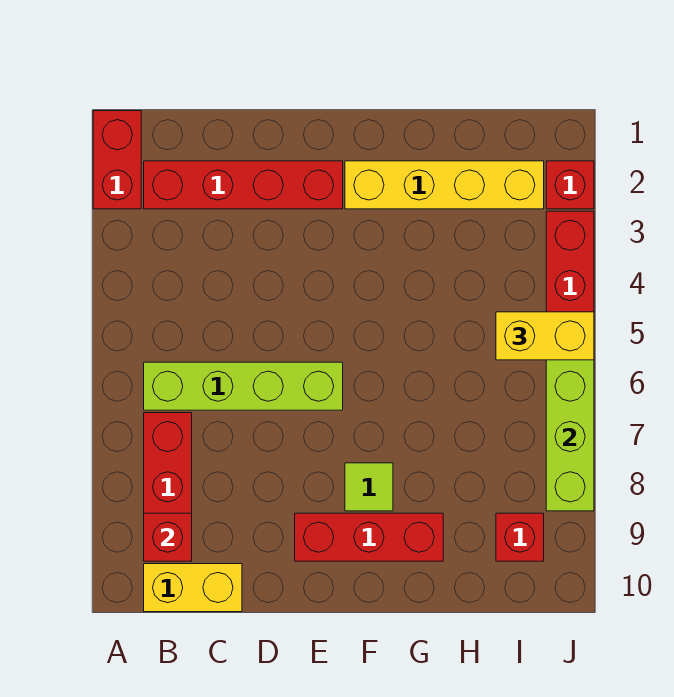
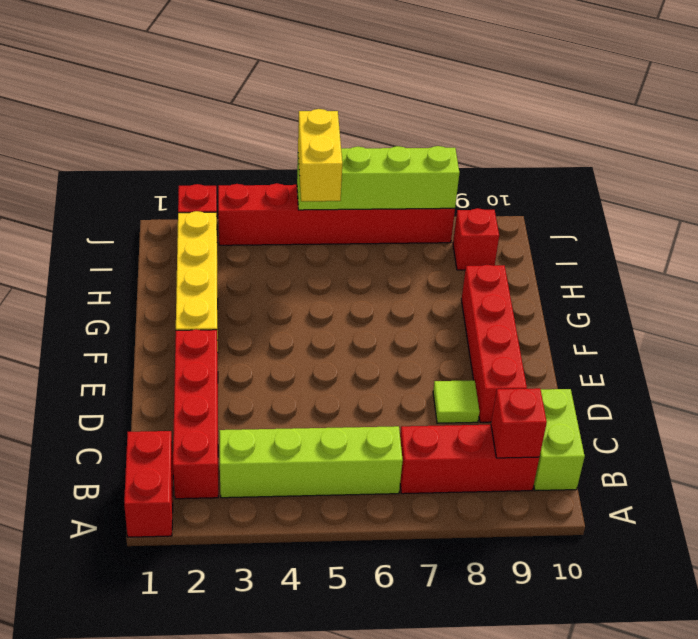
red brick A1:A2 level 1 -> red brick A1:B1 level 1
lime brick B6:E6 level 1 -> lime brick B3:B6 level 1
yellow brick B10:C10 level 1 -> lime brick B10:C10 level 1
red brick E9:G9 level 1 -> red brick D9:G9 level 1
lime tile F8 level 1 -> lime tile D8 level 1

